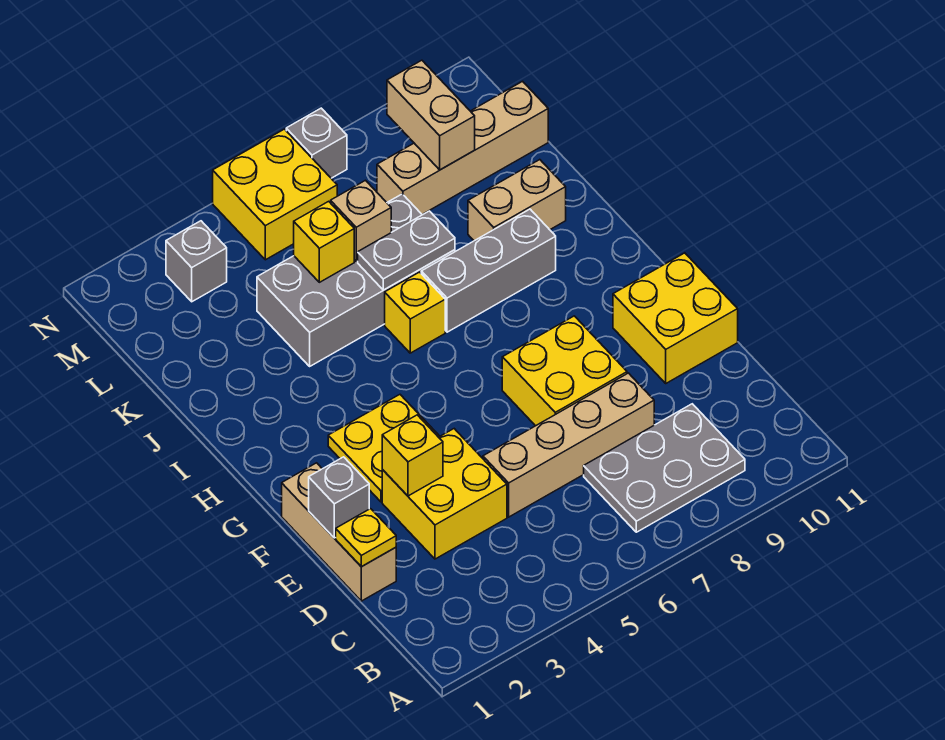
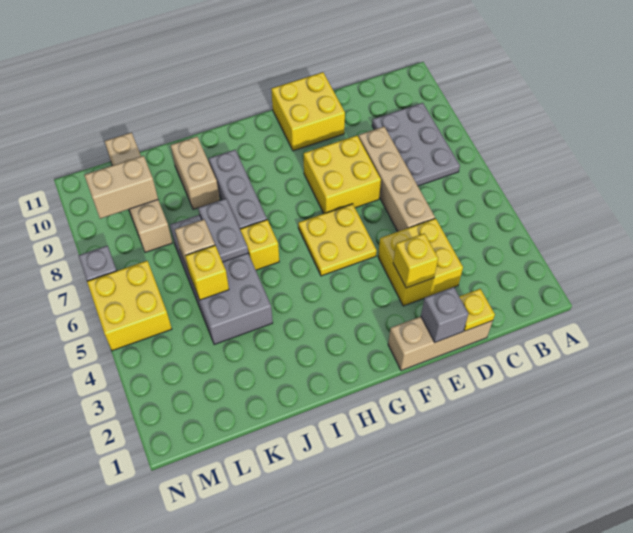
yellow plate F3:G4 level 1 -> yellow plate F5:G6 level 1
grey brick M3 level 1 -> none

